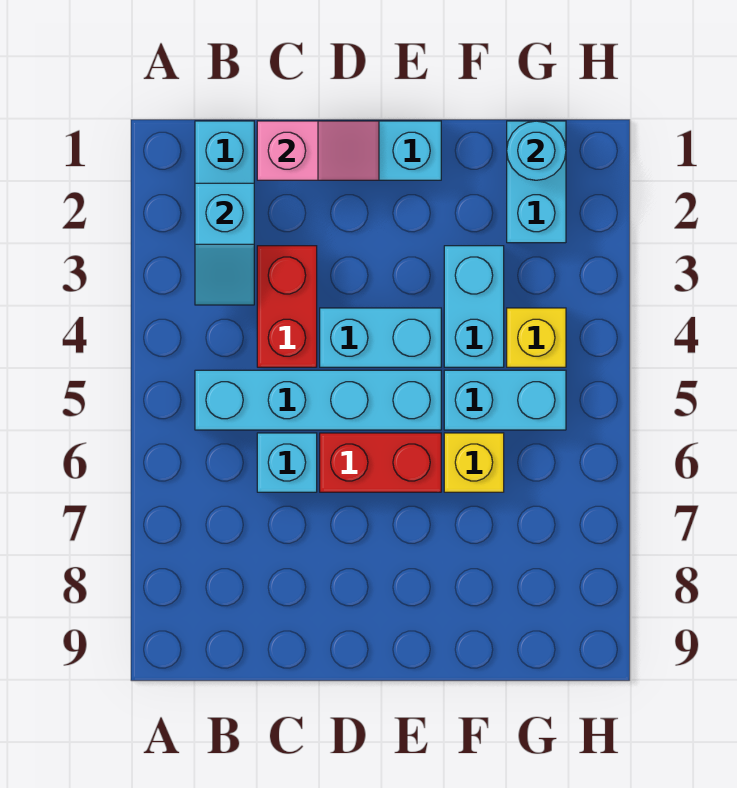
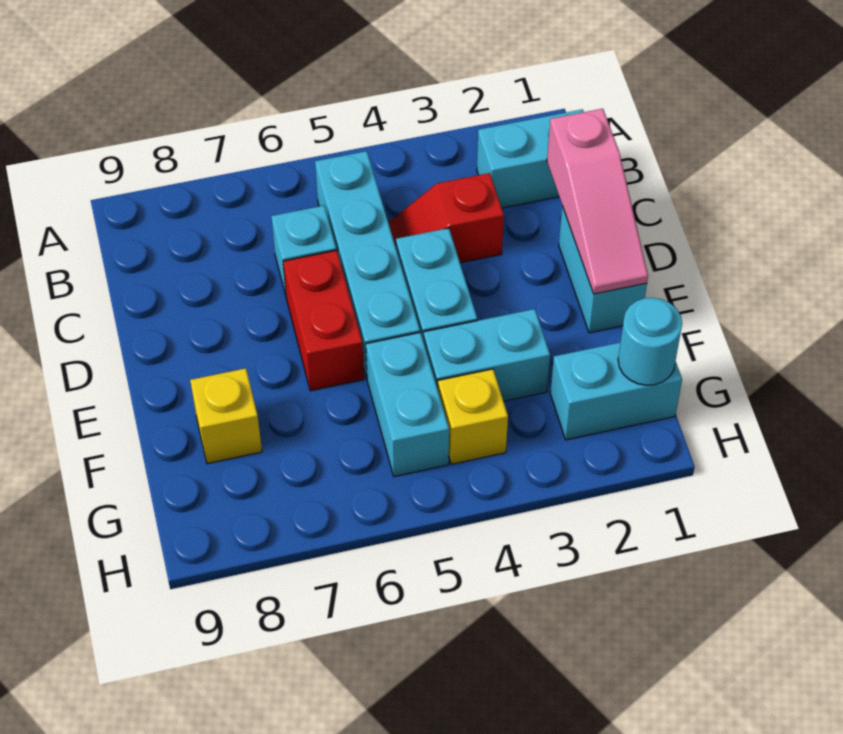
cyan slope B2:B3 level 2 top 2 -> none
pink slope C1:D1 level 2 top C -> pink slope C1:E1 level 2 top C
red brick C3:C4 level 1 -> red slope C3:C4 level 1 top 3
yellow brick F6 level 1 -> yellow brick F8 level 1

